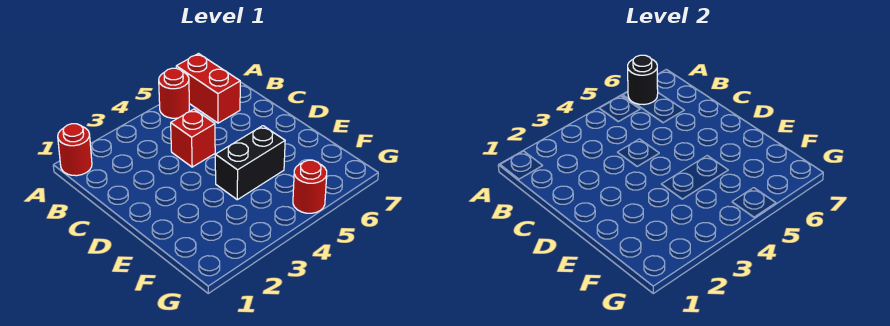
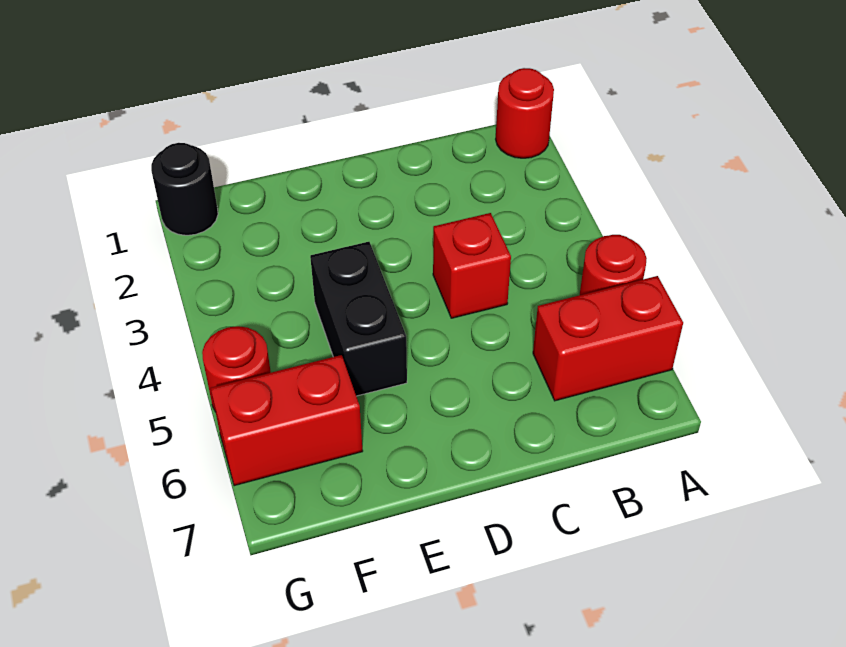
black round brick A6 level 2 -> black round brick G1 level 1
none -> red brick F6:G6 level 1

